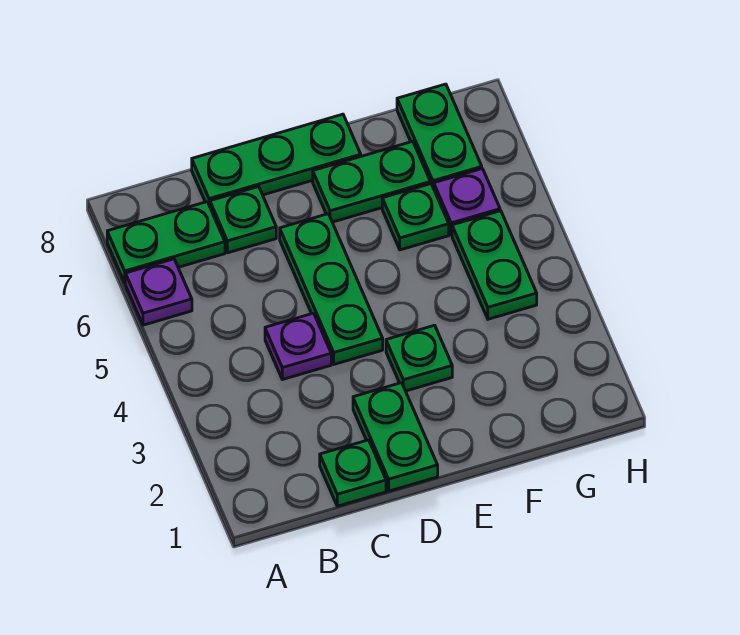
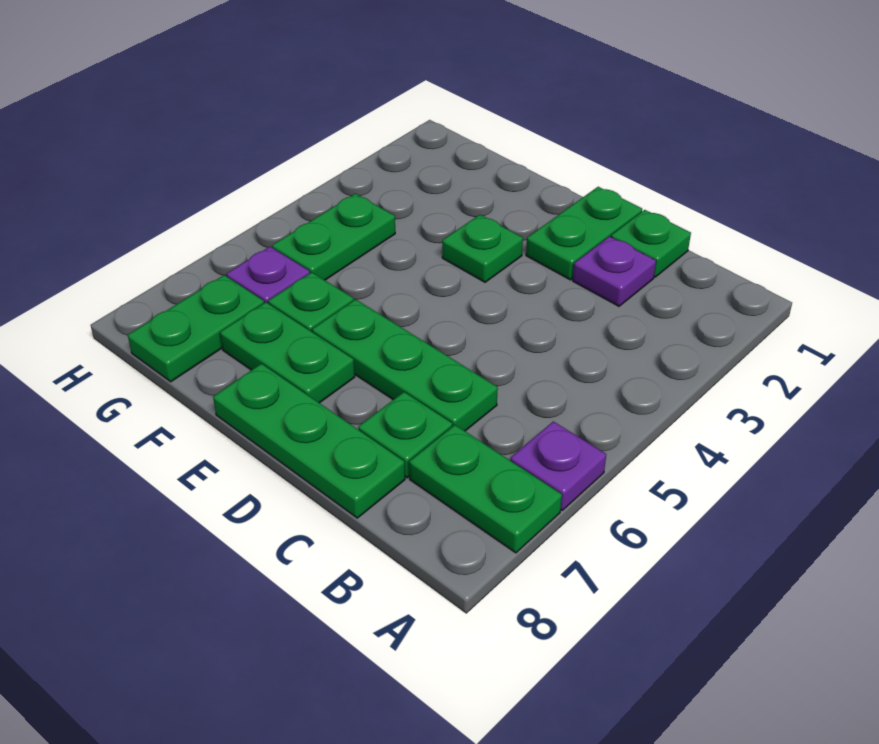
purple plate C4 level 1 -> purple plate C2 level 1
green plate D4:D6 level 1 -> green plate C6:E6 level 1

